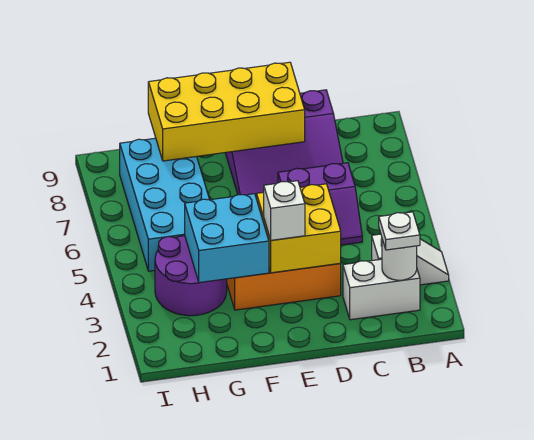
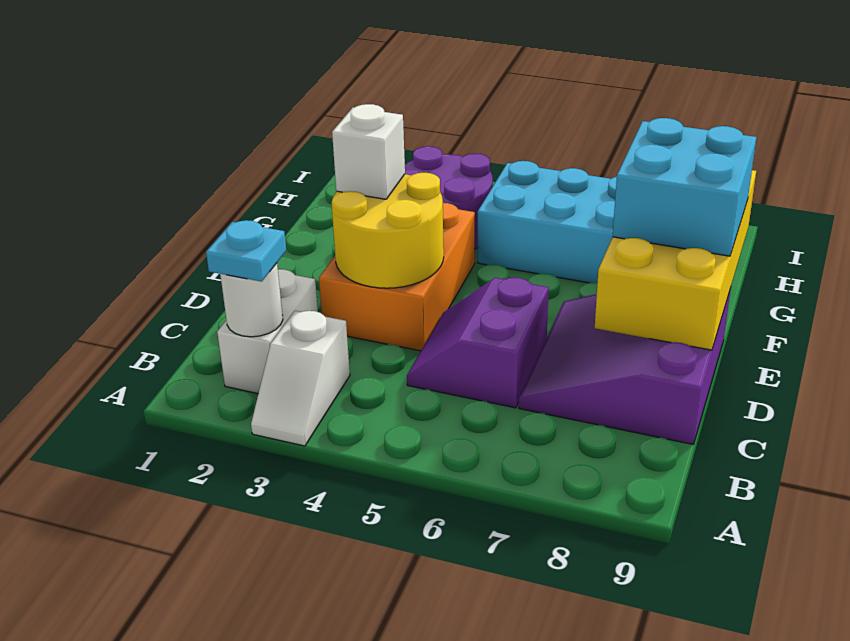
white plate B2 level 3 -> cyan plate B2 level 3
yellow brick D3:E4 level 2 -> yellow round brick D3:E4 level 2
cyan brick F3:G4 level 2 -> cyan brick E8:F9 level 3

